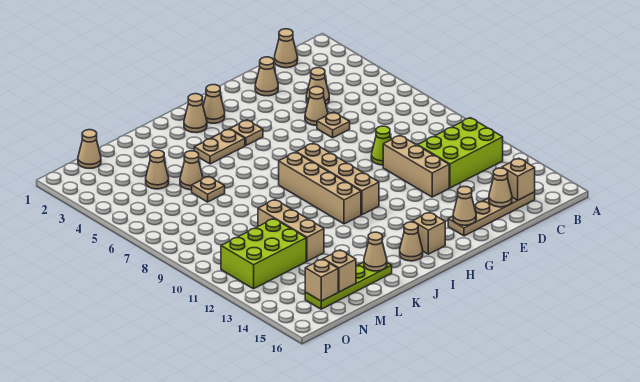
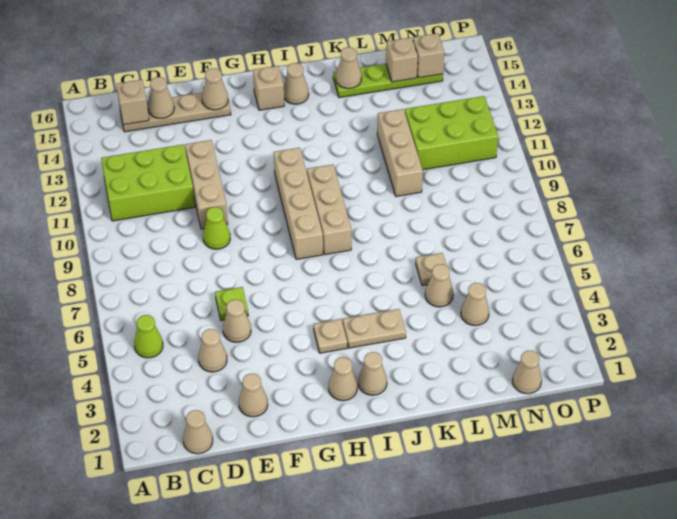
none -> lime cone B5 level 1
tan plate E6 level 1 -> lime plate E6 level 1
tan brick I8:I11 level 1 -> tan brick I8:I10 level 1

